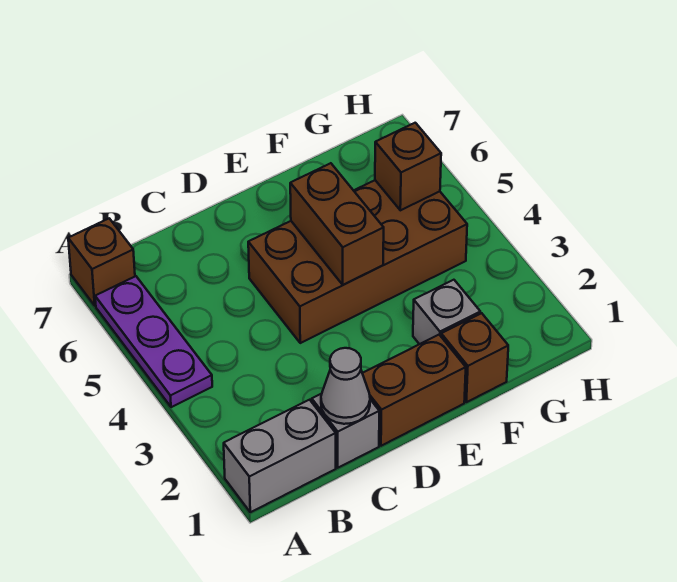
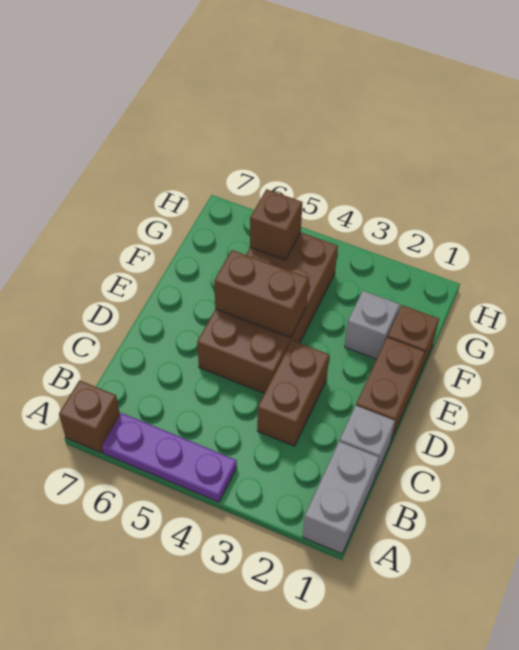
grey cone C1 level 2 -> none
none -> brown brick C3:D3 level 1

